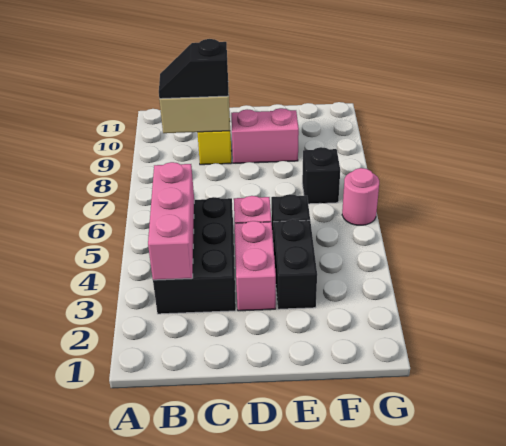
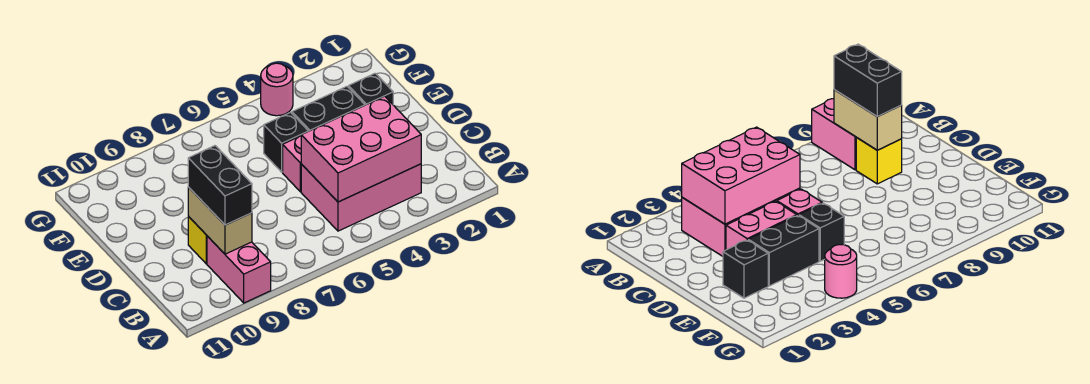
black brick B3:C5 level 1 -> pink brick B3:C5 level 1
pink brick B3:B5 level 2 -> pink brick B3:C5 level 2
black slope B9:C9 level 3 top C -> black brick B9:C9 level 3
pink brick D9:E9 level 1 -> pink brick A9:B9 level 1
black brick F7 level 1 -> black brick E2 level 1
pink round brick G6 level 1 -> pink round brick G4 level 1

